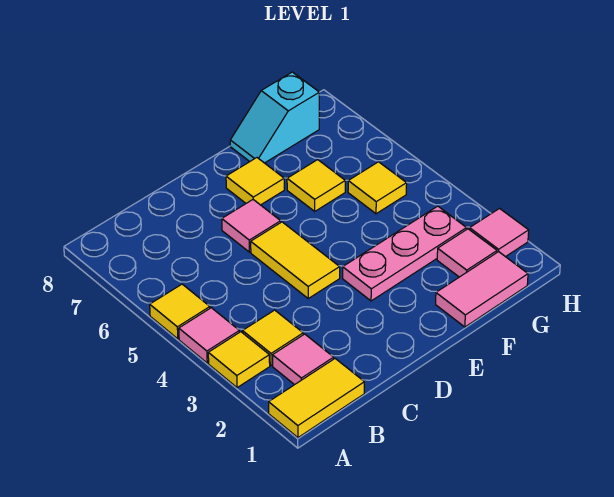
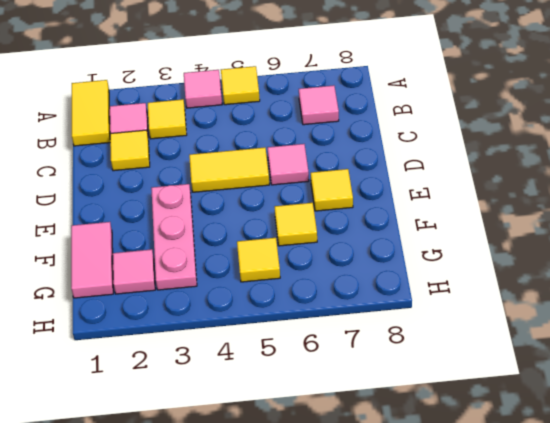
yellow tile A3 level 1 -> yellow tile C2 level 1
cyan slope F8:G8 level 1 top G -> none
pink tile H2 level 1 -> pink tile B7 level 1

